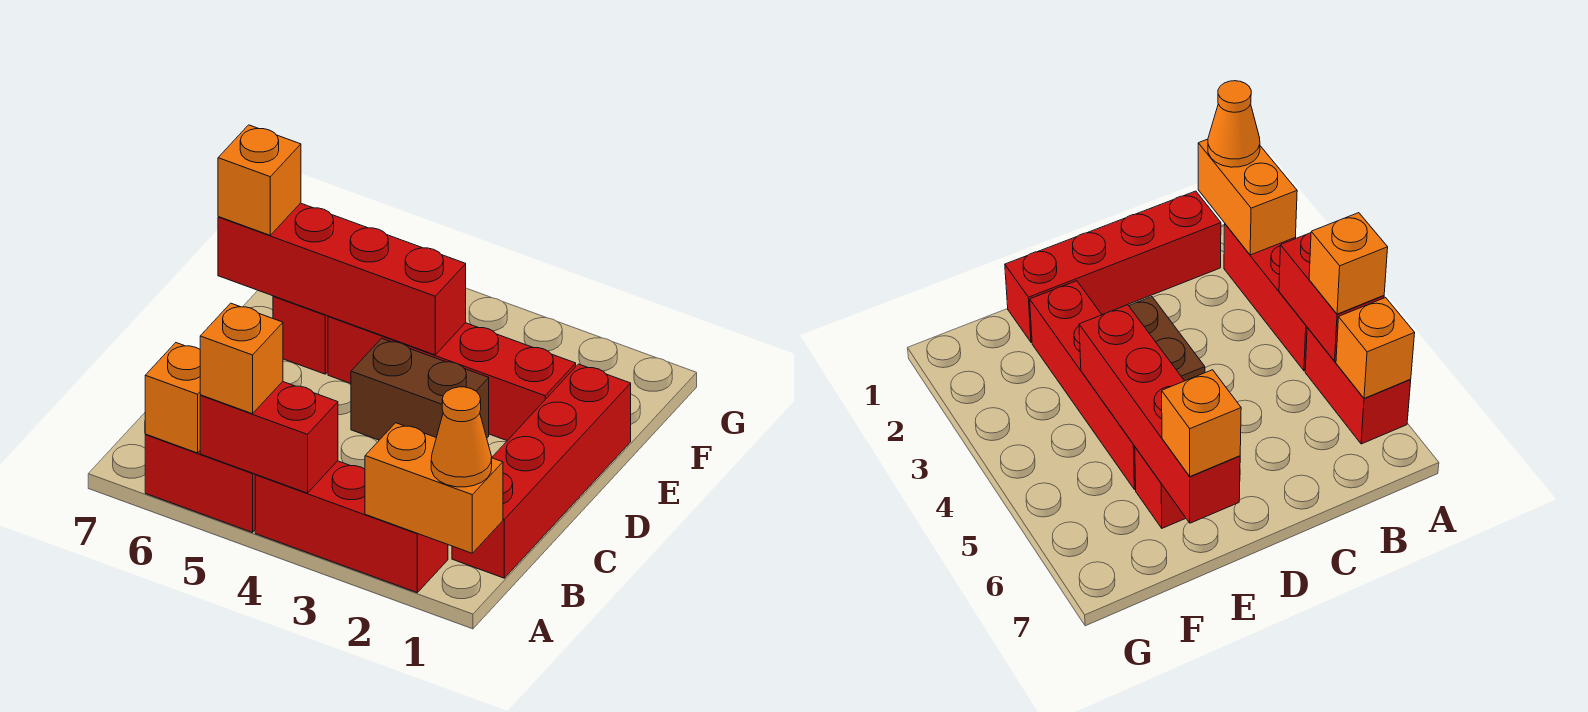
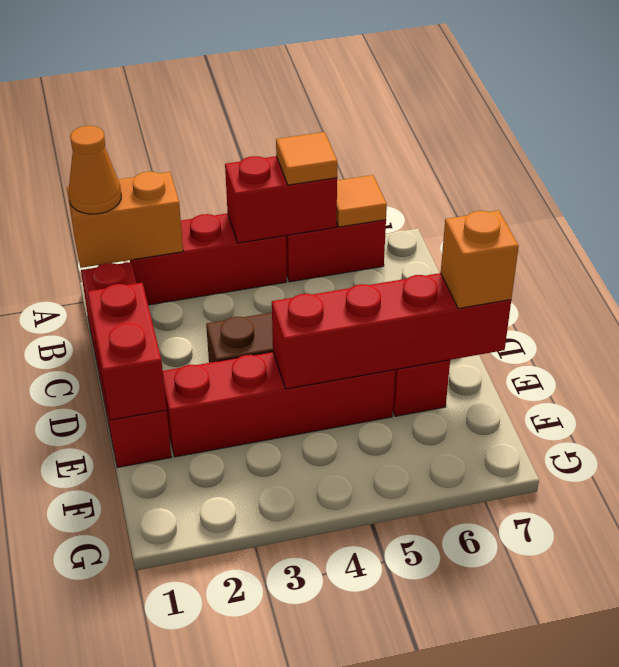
orange brick A5 level 3 -> orange tile A5 level 3
orange brick A6 level 2 -> orange tile A6 level 2
none -> red brick D1:E1 level 2

